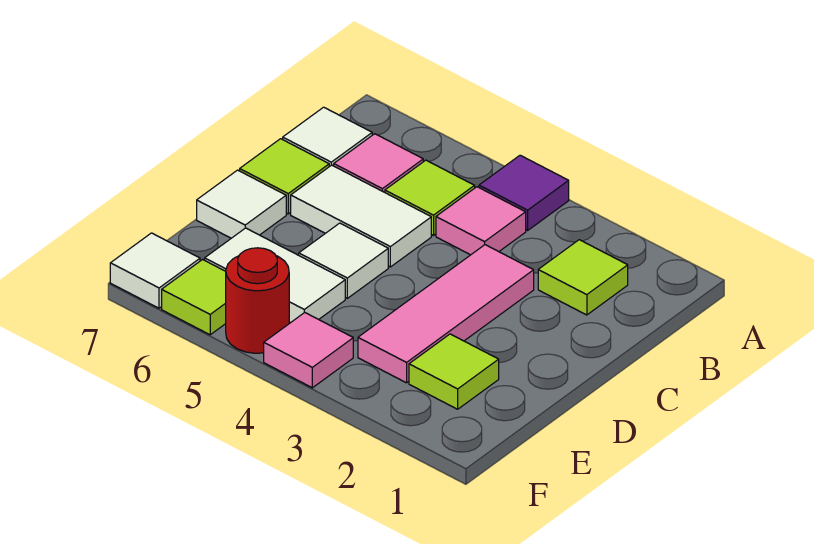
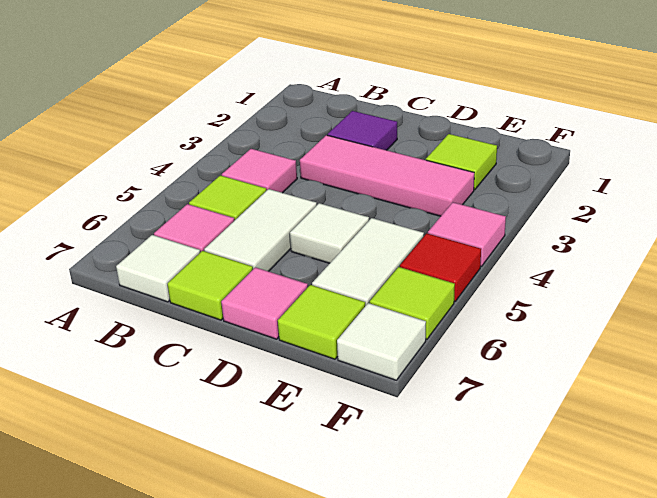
purple tile A4 level 1 -> purple tile C2 level 1
lime tile B2 level 1 -> lime tile E7 level 1
white tile D7 level 1 -> pink tile D7 level 1
red round brick F5 level 1 -> red tile F5 level 1

